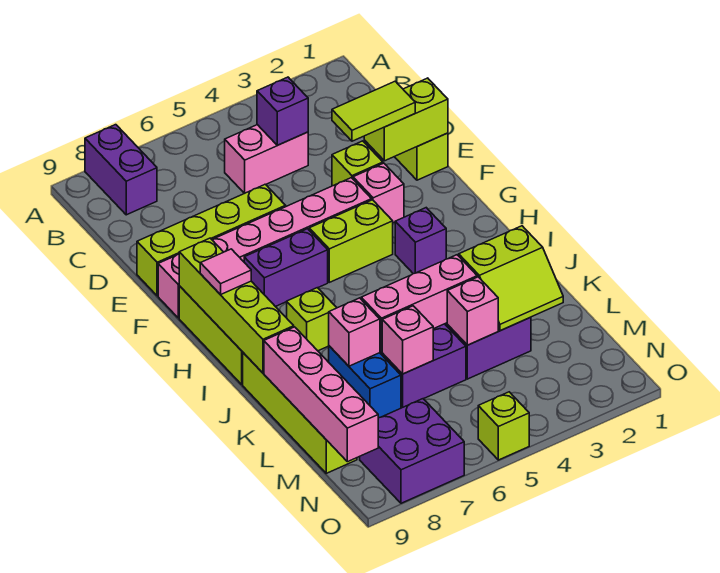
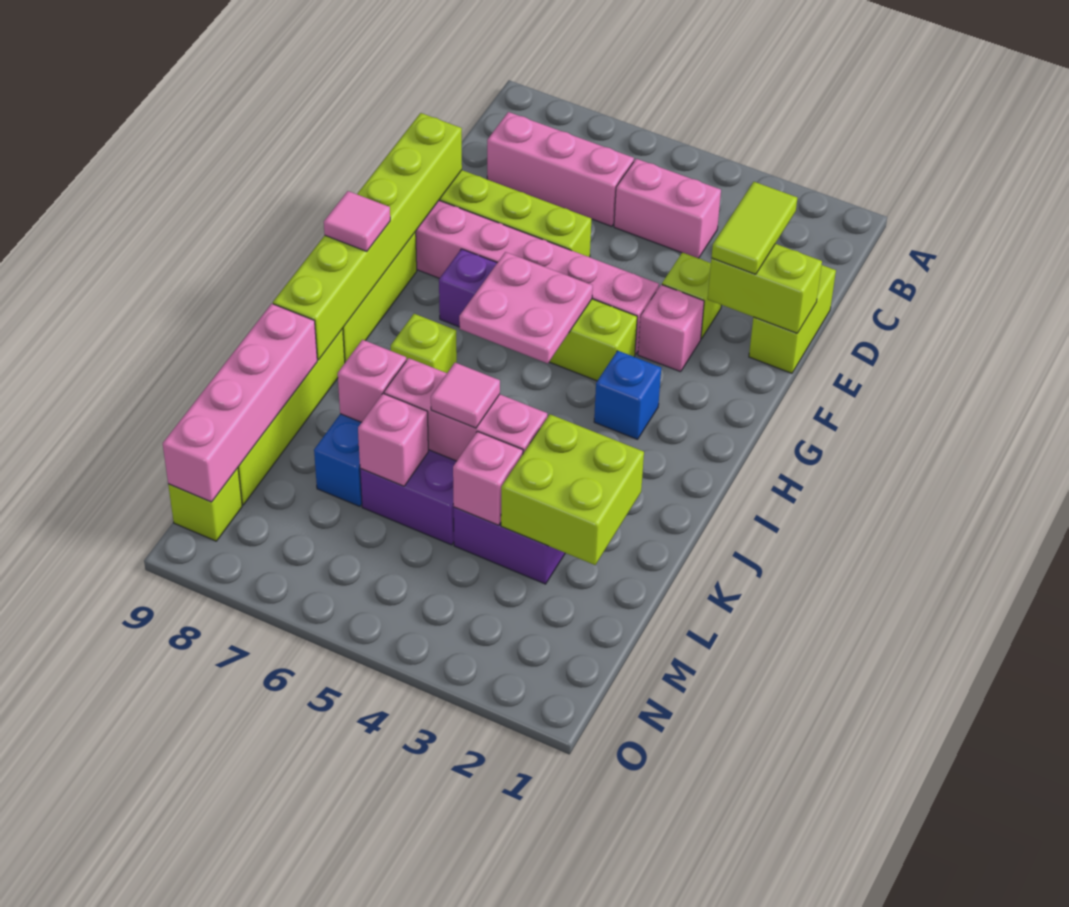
purple brick A8:B8 level 1 -> none
purple brick C4 level 2 -> none
none -> pink brick C6:C8 level 1
lime tile E2:E3 level 3 -> lime tile D2:E2 level 3
none -> pink plate G5:H6 level 2
lime brick G9:J9 level 2 -> lime brick E9:J9 level 2
purple brick H3 level 1 -> blue brick H3 level 1
lime slope K2:L3 level 2 top K -> lime brick K2:L3 level 2
none -> pink tile K5 level 3
purple brick N7:O8 level 1 -> none
lime brick O5 level 1 -> lime brick N9 level 1

